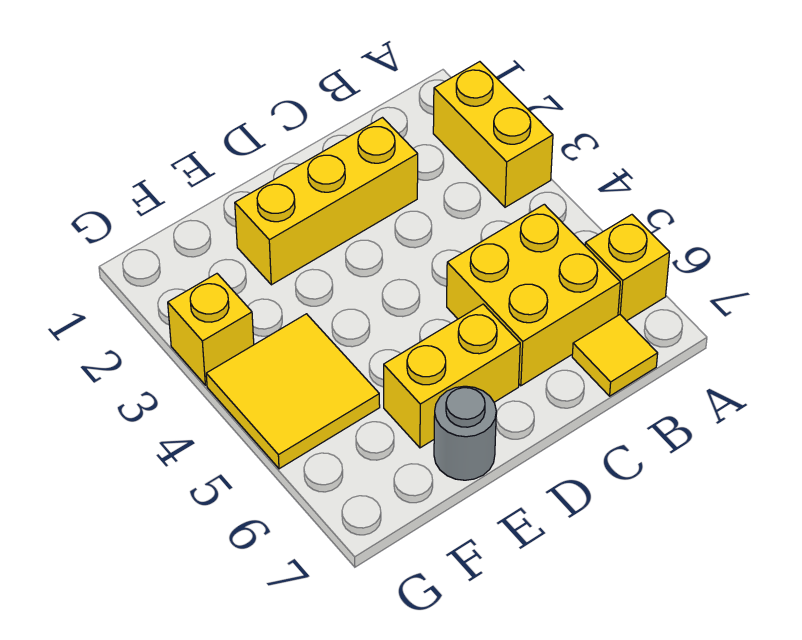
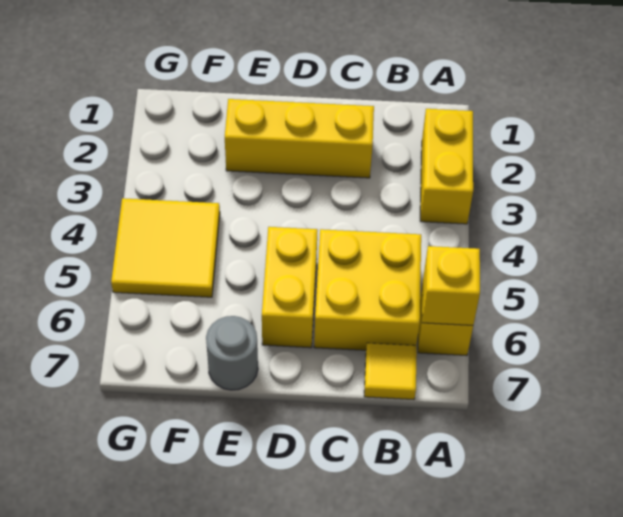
yellow brick D6:E6 level 1 -> yellow brick D5:D6 level 1
yellow brick G3 level 1 -> yellow brick A6 level 2

